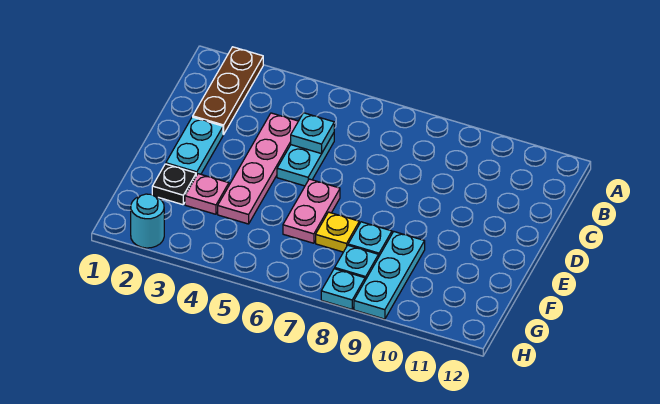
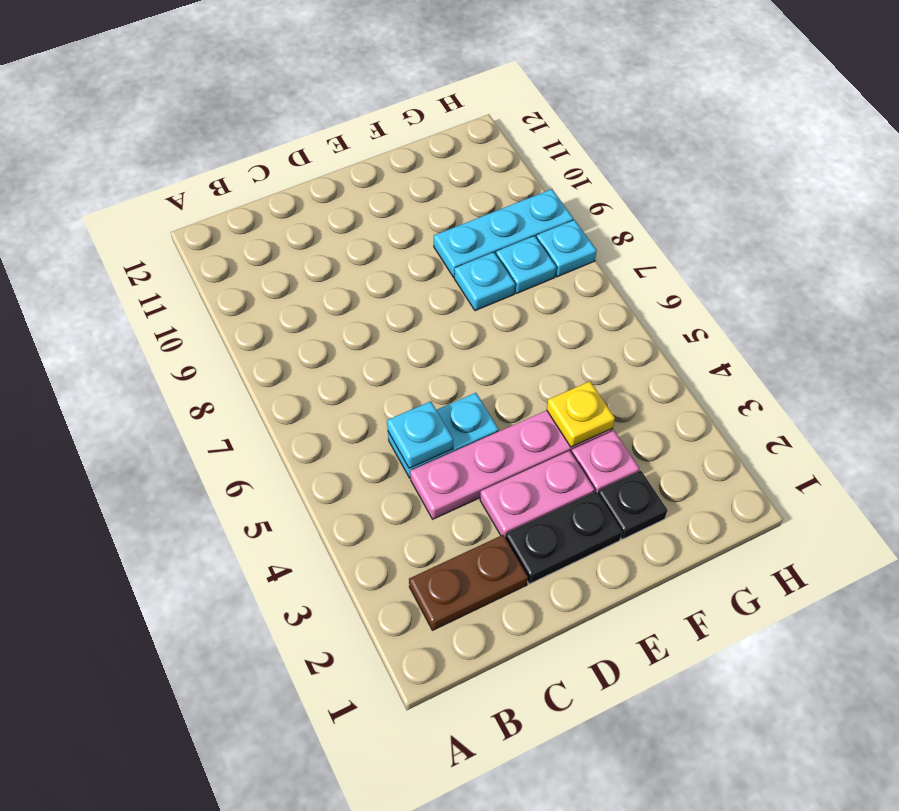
brown plate A2:C2 level 1 -> brown plate B2:C2 level 1
cyan plate D2:E2 level 1 -> black plate D2:E2 level 1
pink plate E6:F6 level 1 -> pink plate D3:E3 level 1
yellow plate F7 level 1 -> yellow plate F4 level 2
cyan round brick H2 level 1 -> none

